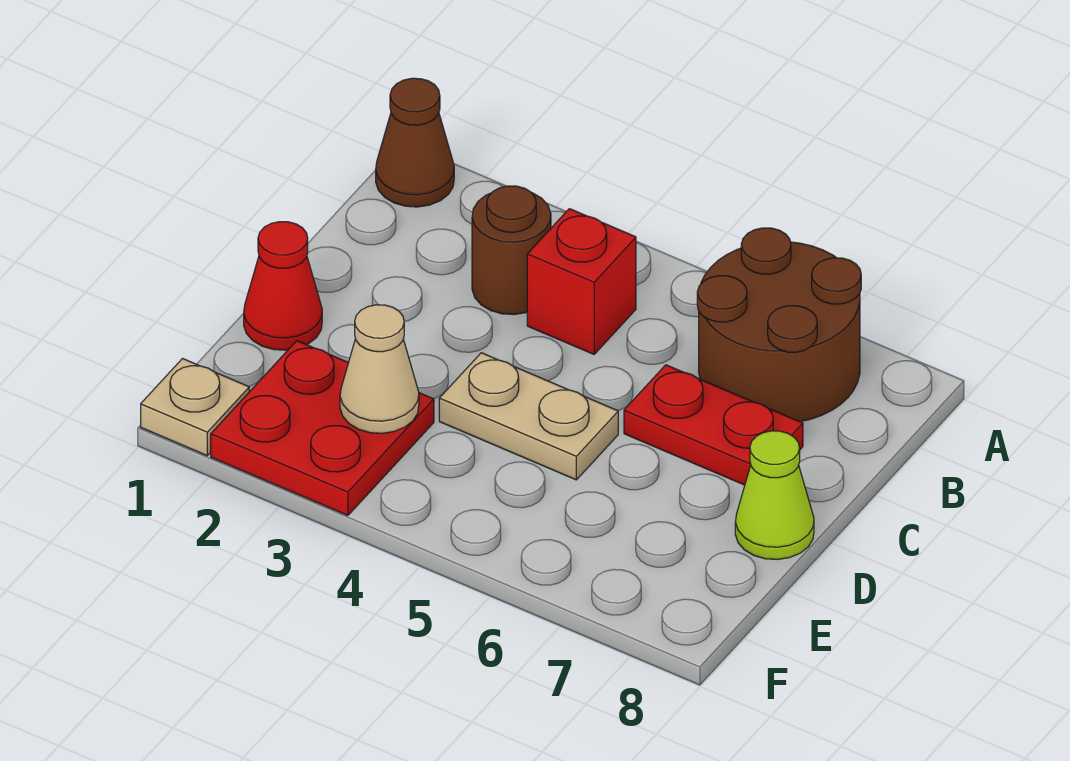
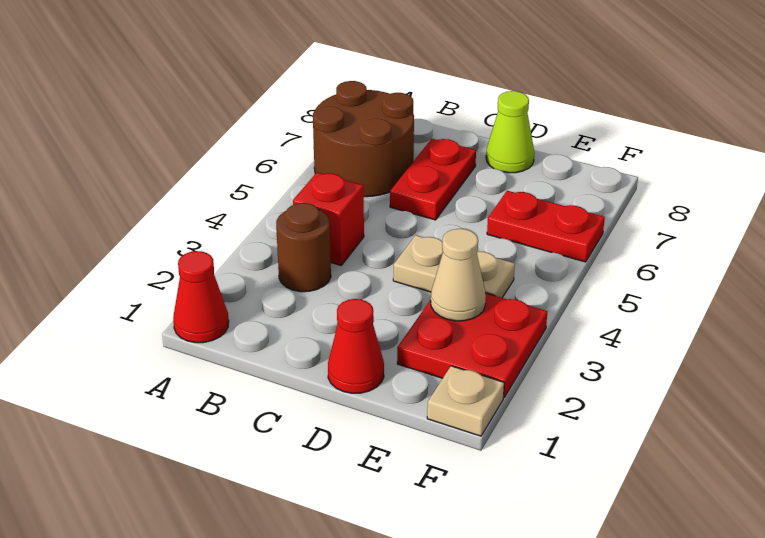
brown cone A1 level 1 -> red cone A1 level 1
tan plate D4:D5 level 1 -> tan plate D4:E4 level 1
none -> red plate E6:F6 level 1

